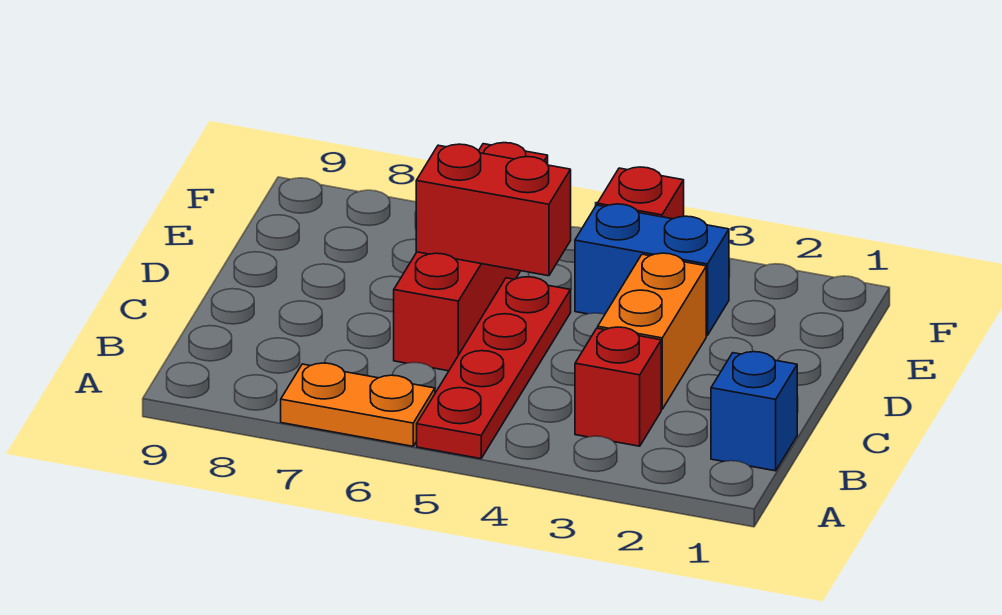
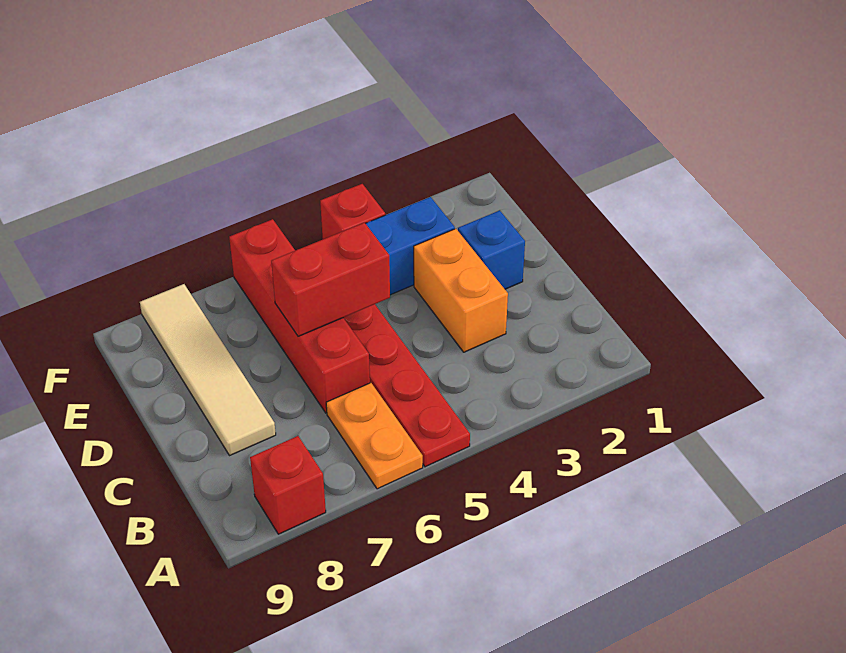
orange plate A6:A7 level 1 -> orange plate A6:B6 level 1
blue brick B1 level 1 -> blue brick D2 level 1
red brick B3 level 1 -> red brick A8 level 1
none -> tan tile C8:F8 level 1

